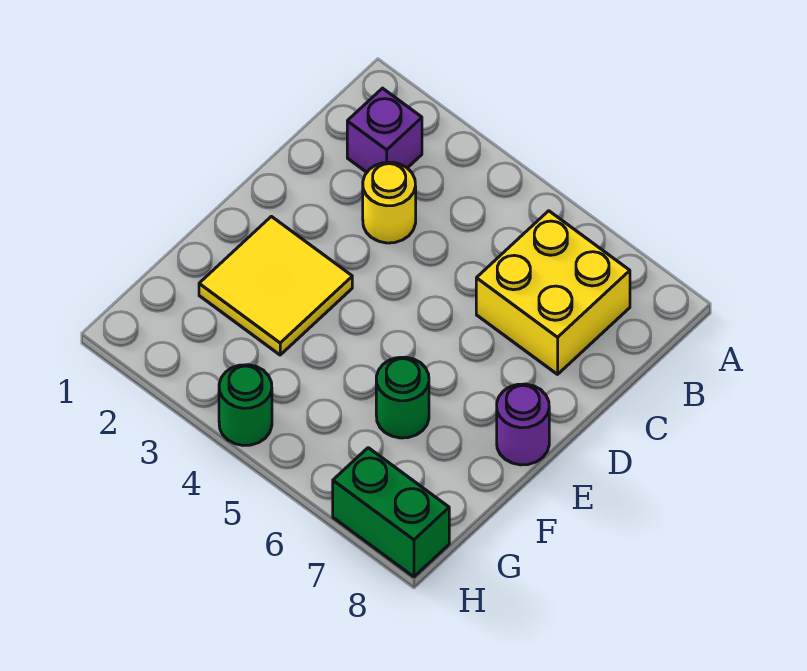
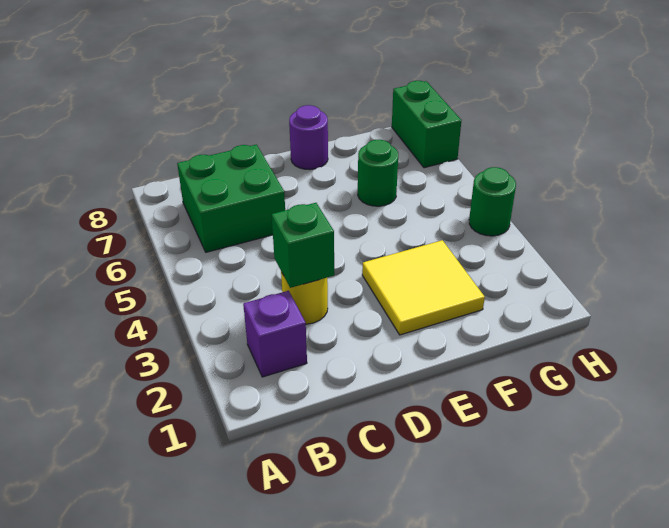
yellow brick B6:C7 level 1 -> green brick B6:C7 level 1
none -> green brick C3 level 2

